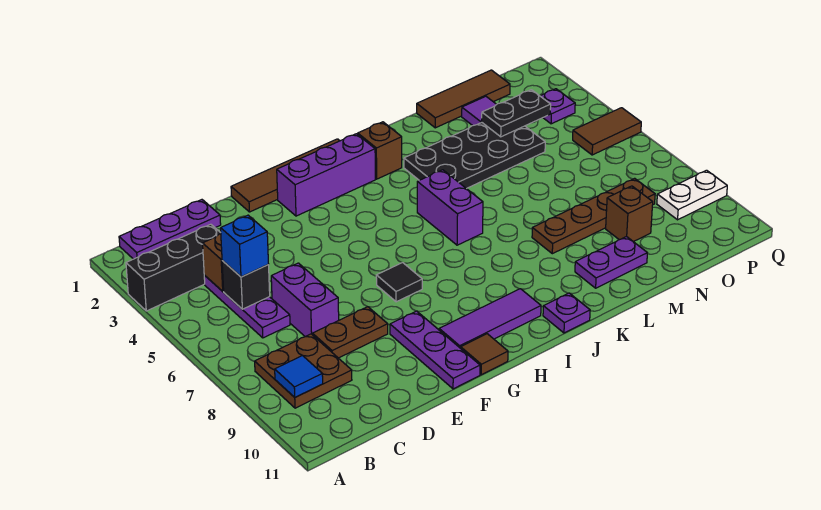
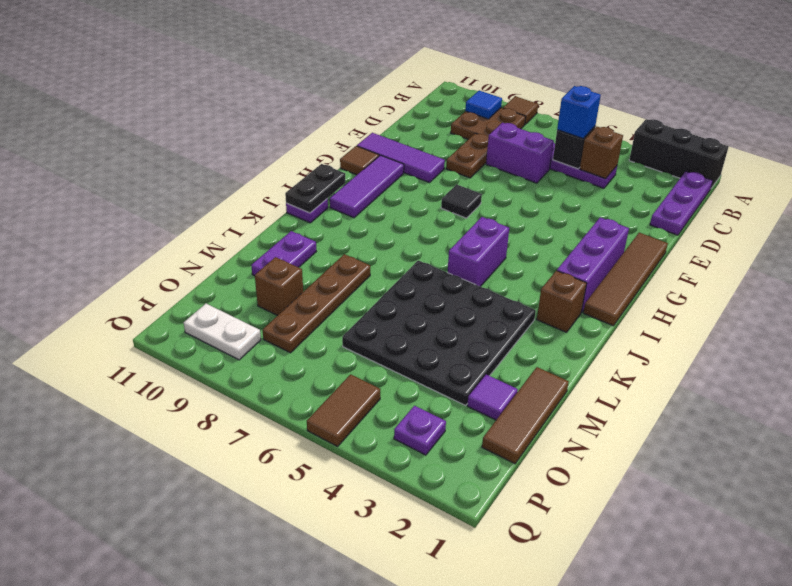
black brick A3:C3 level 1 -> black brick A1:A3 level 1
none -> brown tile A8 level 1
purple plate F9:F11 level 1 -> purple tile F9:F11 level 1
purple brick J5:J6 level 1 -> purple brick I5:J5 level 1
black plate K3:N4 level 1 -> black plate K3:N6 level 1
black plate N3:O3 level 2 -> black plate I11:J11 level 2
white plate P9:Q9 level 1 -> white plate P9:P10 level 1

